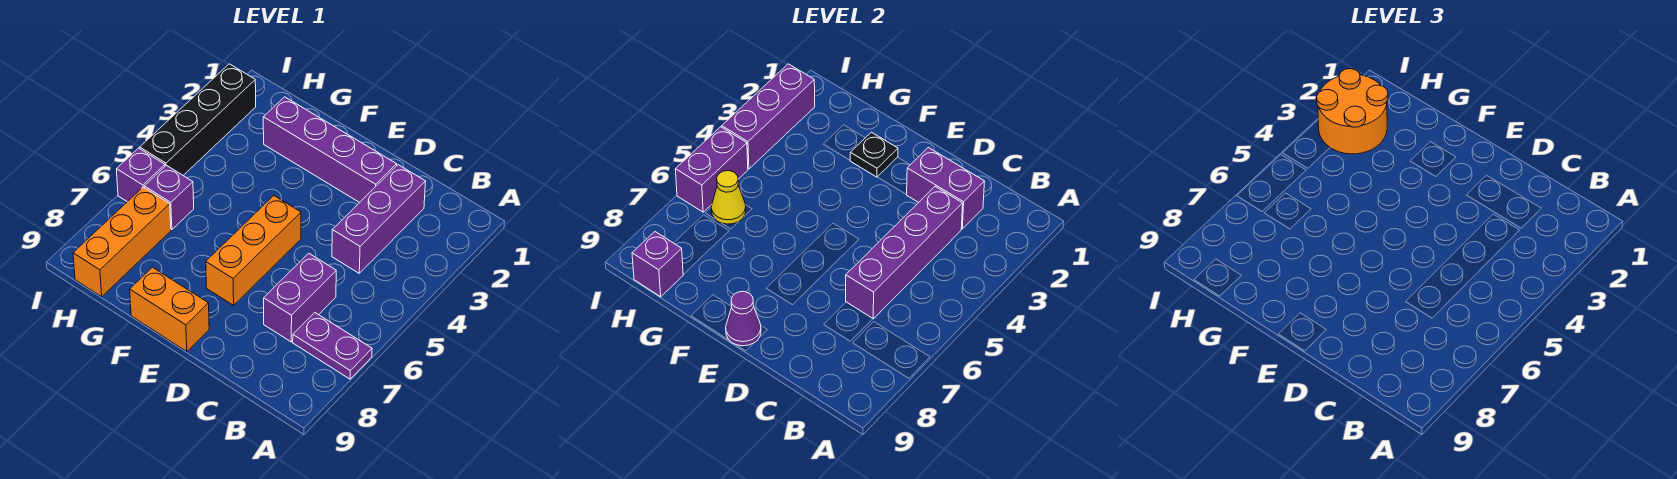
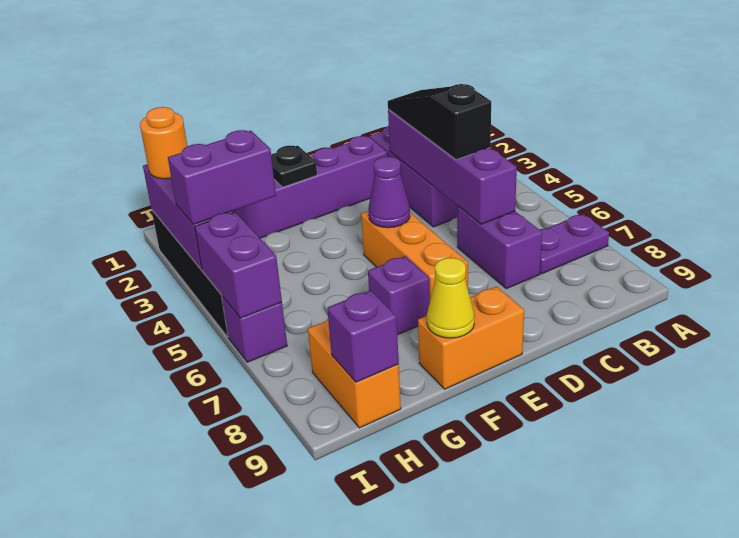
purple brick C2:D2 level 2 -> purple brick H4:I4 level 3
none -> black slope C3:C5 level 3 top 5
purple cone E9 level 2 -> purple cone E5 level 2
orange round brick H2:I3 level 3 -> orange round brick I2 level 3
purple brick H6 level 1 -> purple brick F7 level 1
yellow cone H6 level 2 -> yellow cone F9 level 2
orange brick H7:H9 level 1 -> orange brick H8:H9 level 1

